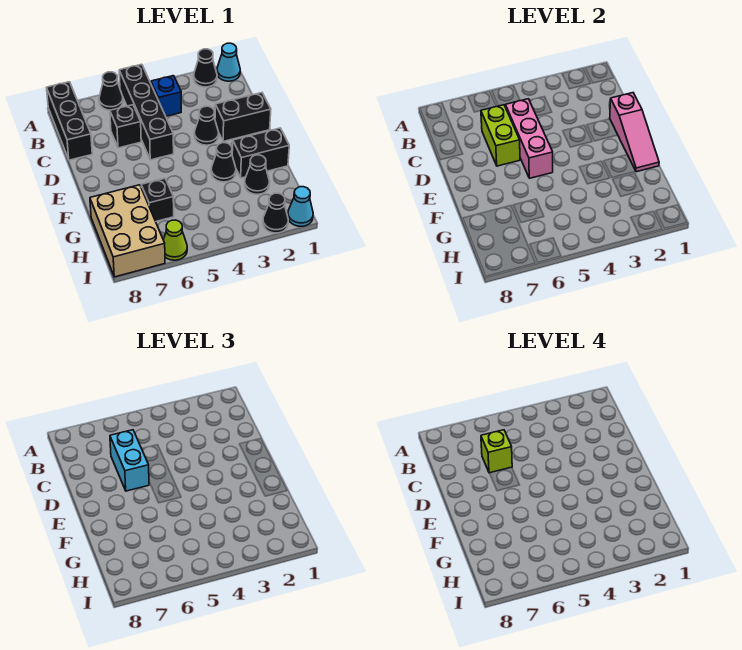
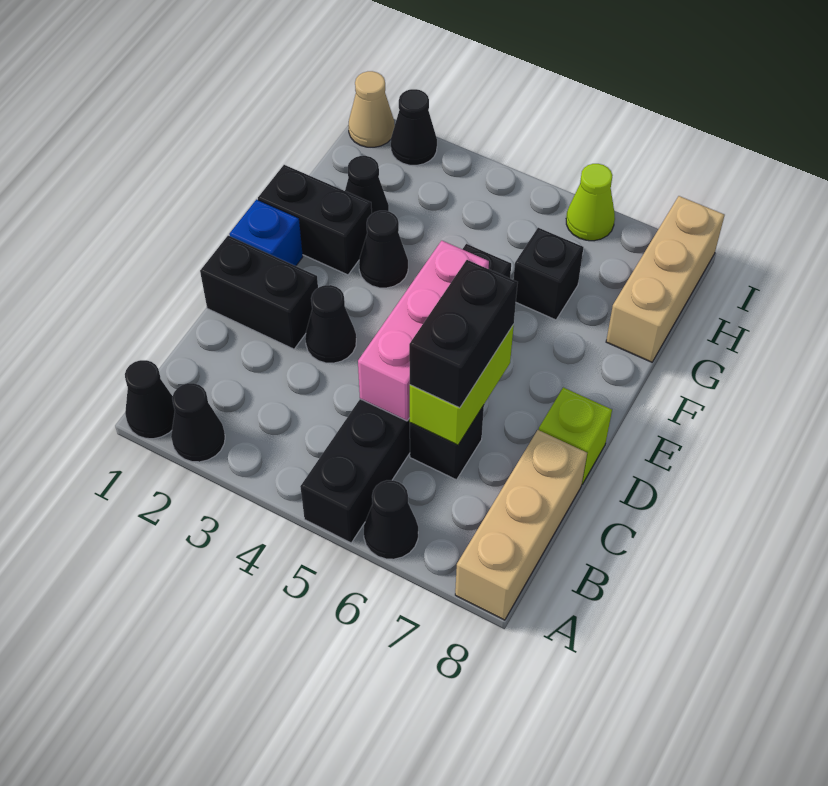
cyan cone A1 level 1 -> black cone A1 level 1
black brick A5:D5 level 1 -> black brick A5:F5 level 1
black brick A8:C8 level 1 -> tan brick A8:C8 level 1
blue brick B4 level 1 -> blue brick E1 level 1
cyan brick C6:D6 level 3 -> black brick C6:D6 level 3
lime brick C6 level 4 -> lime brick D8 level 1
pink slope D1:F1 level 2 top D -> none
tan brick G7:I8 level 1 -> tan brick G8:I8 level 1
cyan cone I1 level 1 -> tan cone I1 level 1

